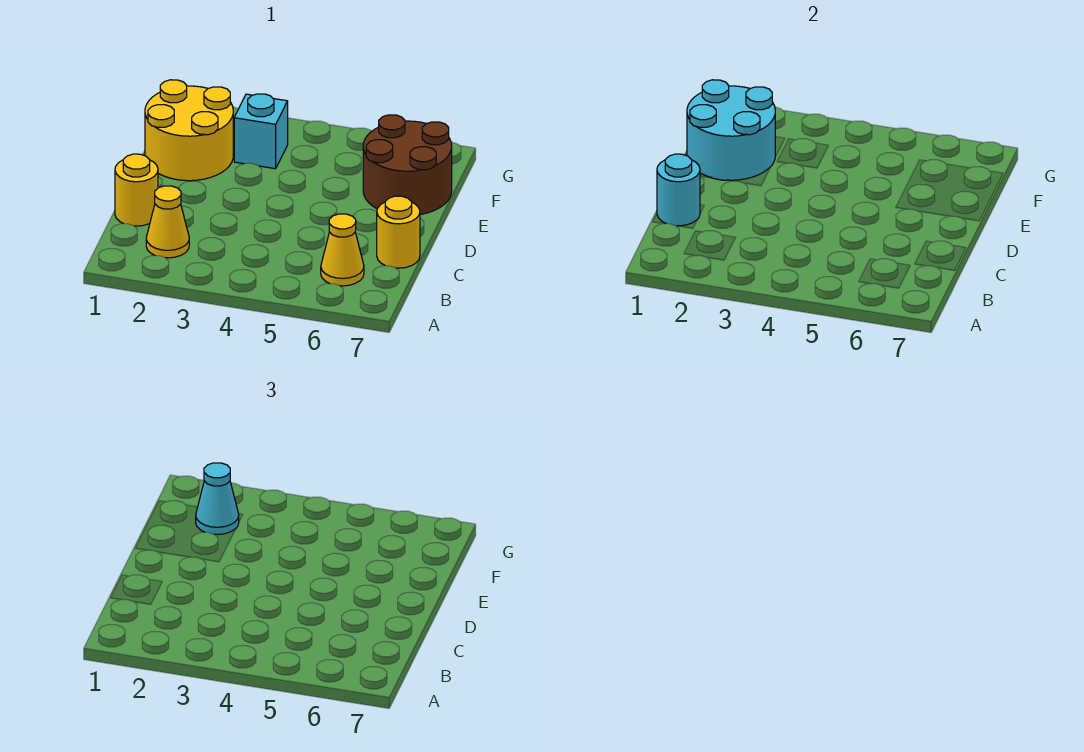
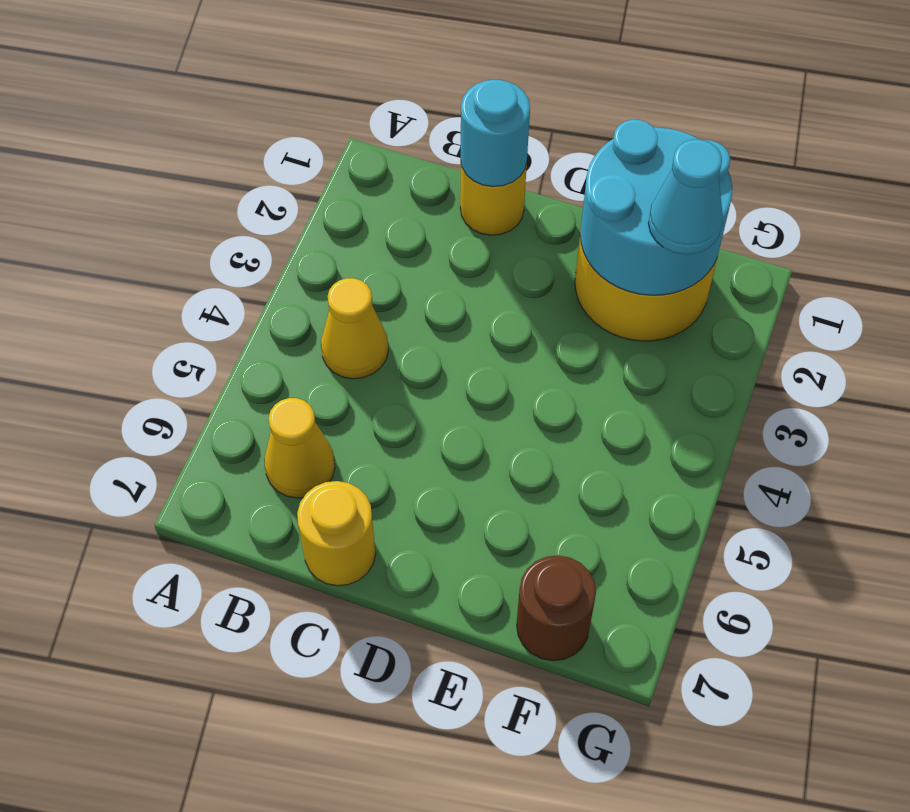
yellow cone B2 level 1 -> yellow cone B4 level 1
brown round brick E6:F7 level 1 -> brown round brick F7 level 1
cyan brick F3 level 1 -> none

